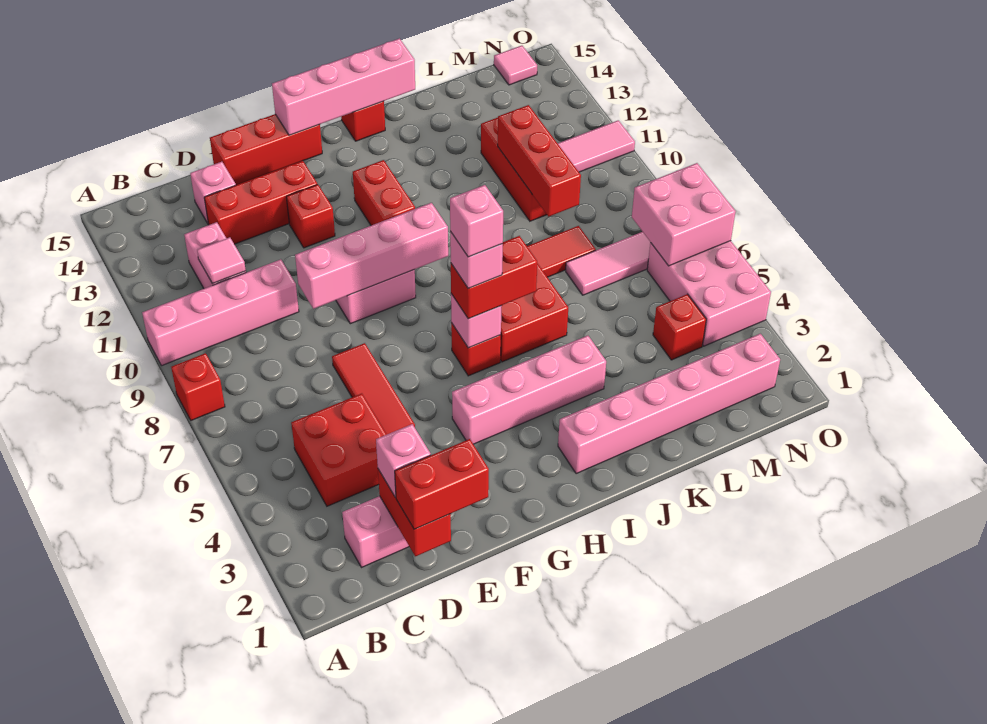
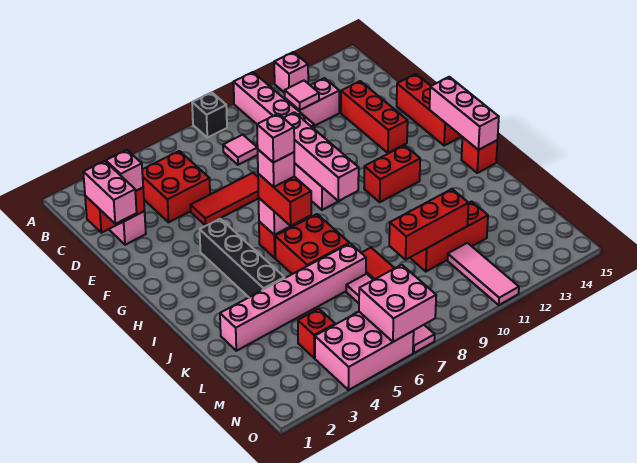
red brick A8 level 1 -> black brick A8 level 1
red brick D1:E1 level 3 -> pink brick D1:E1 level 3
pink brick D14 level 1 -> pink brick A12 level 1
red brick F12 level 1 -> none
pink brick G4:J4 level 1 -> black brick G4:J4 level 1
pink brick G15:J15 level 2 -> pink brick G15:I15 level 2
pink brick I2:N2 level 1 -> pink brick K2:K7 level 1
pink tile N15 level 1 -> pink tile C8 level 1

